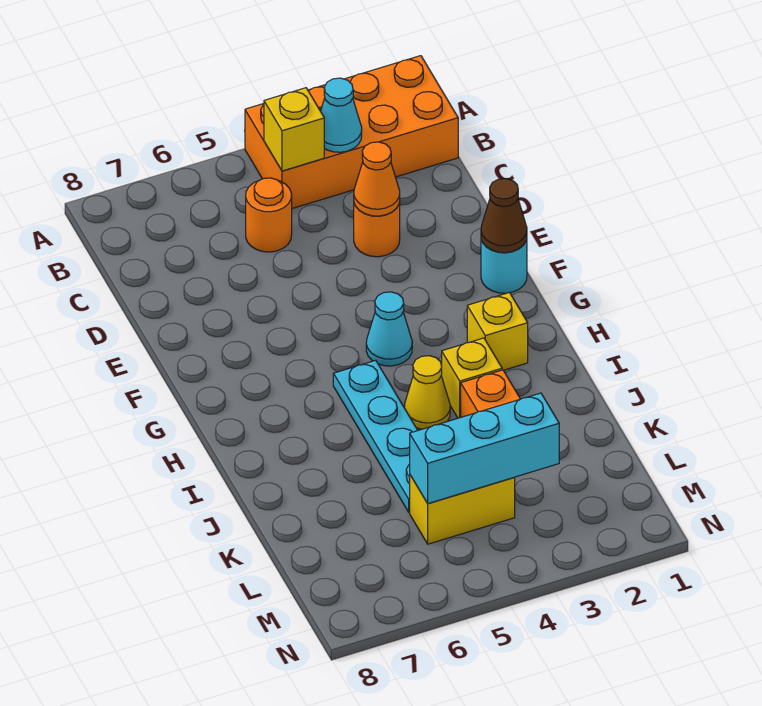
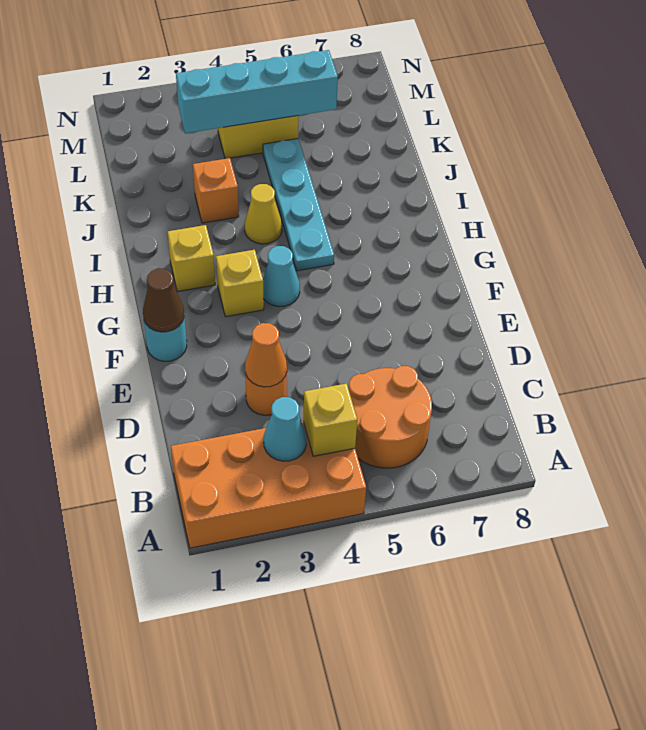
orange round brick C5 level 1 -> orange round brick B5:C6 level 1
yellow brick I3 level 1 -> yellow brick G3 level 1
cyan brick L3:L5 level 2 -> cyan brick L3:L6 level 2

